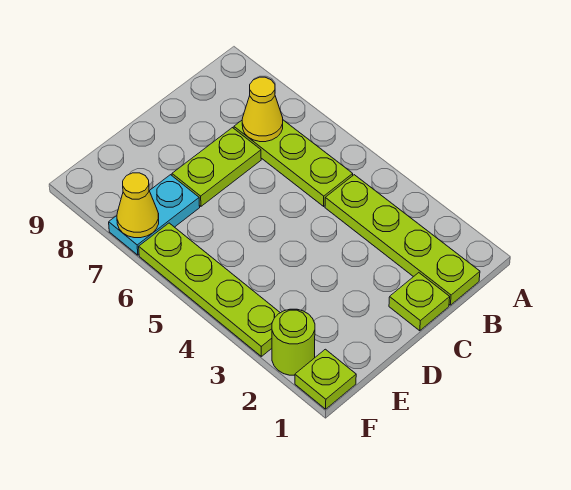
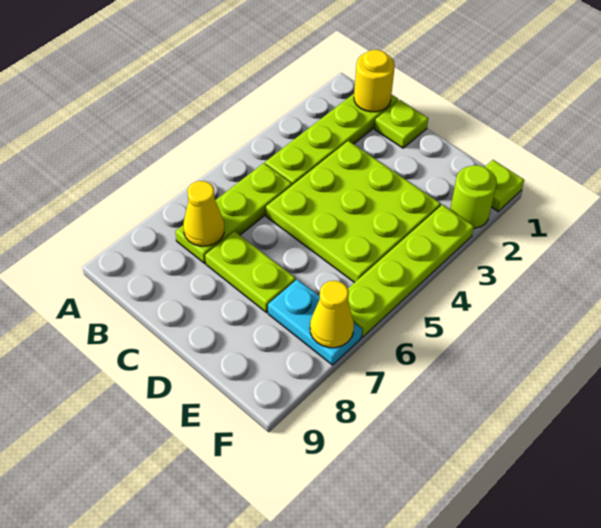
none -> yellow round brick B1 level 2
none -> lime plate C3:E5 level 1

